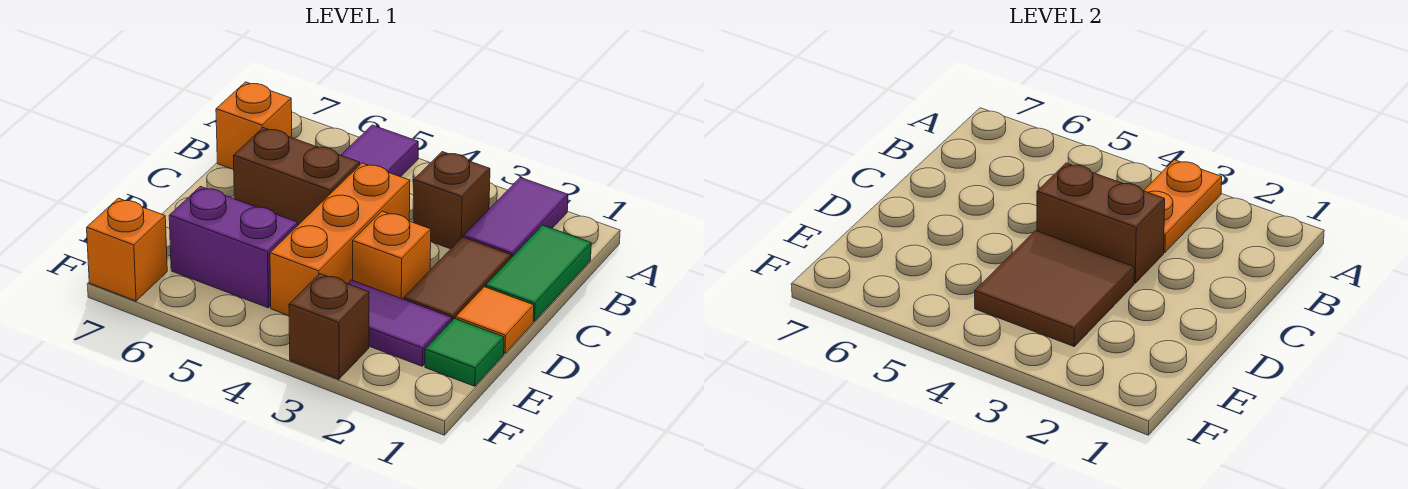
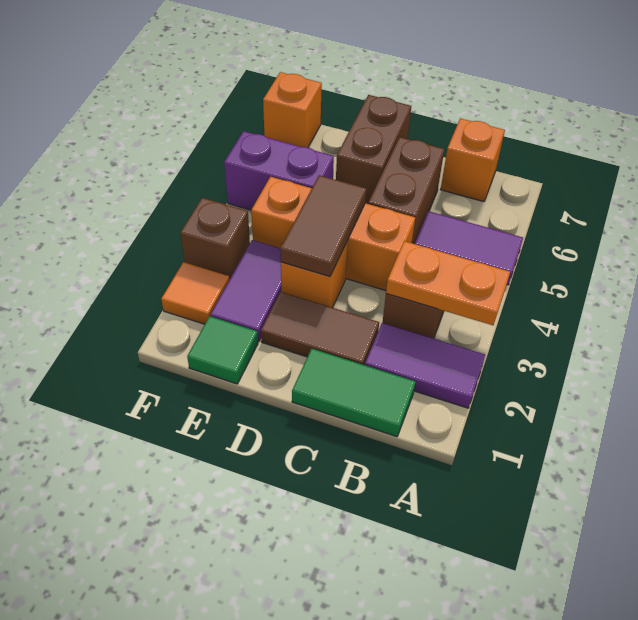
brown brick C3:C4 level 2 -> brown brick D6:D7 level 1
orange tile D1 level 1 -> orange tile F2 level 1
brown tile D3:E4 level 2 -> brown tile D3:D4 level 2
purple brick E5:E6 level 1 -> purple brick E5:F5 level 1

